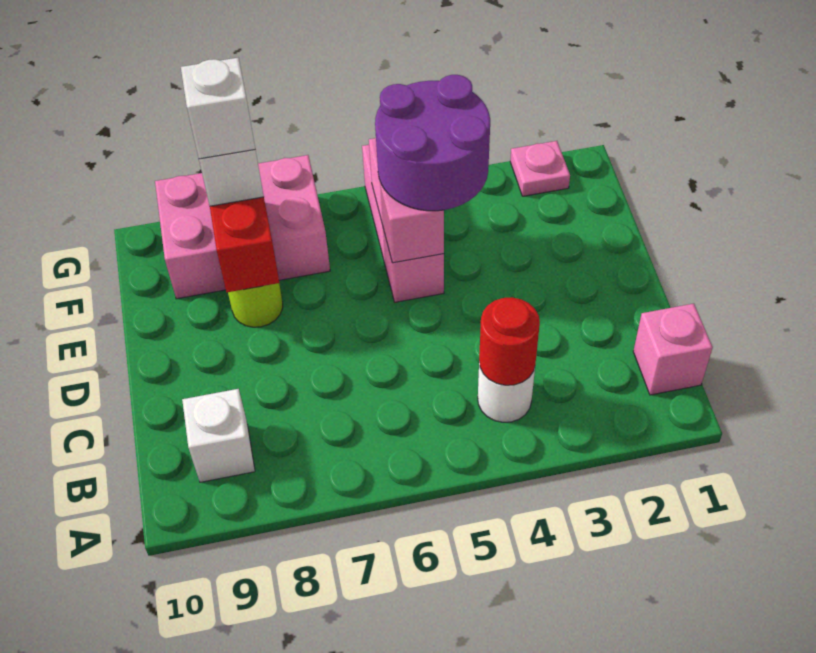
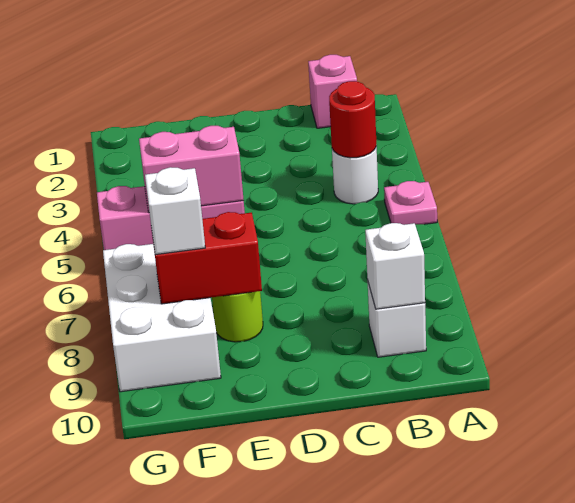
purple round brick E4:F5 level 3 -> none
pink brick F7:G9 level 1 -> white brick F7:G9 level 1
white brick F8 level 4 -> white brick B9 level 2
pink plate G2 level 1 -> pink plate A5 level 1

